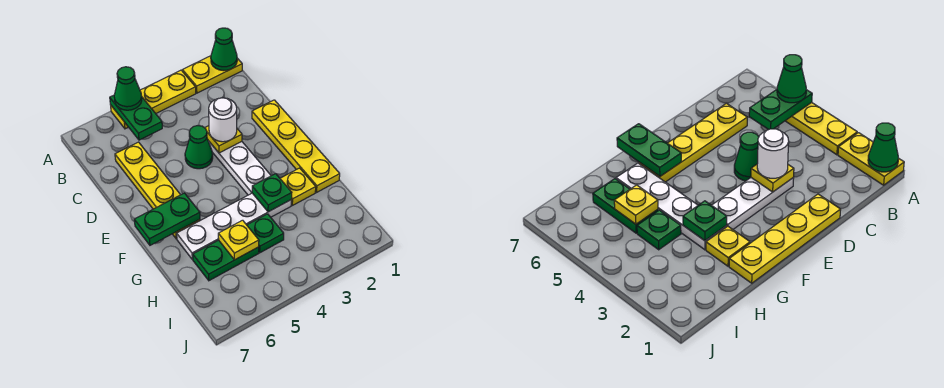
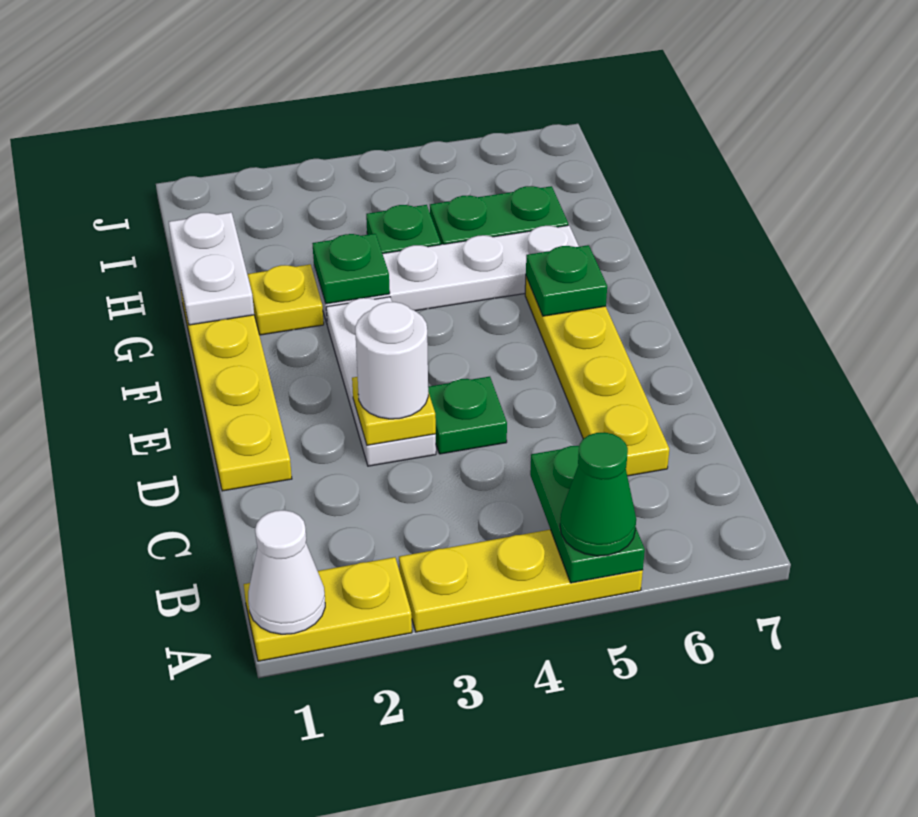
green cone A1 level 2 -> white cone A1 level 2
green cone D4 level 1 -> green plate D4 level 1
green plate F6:F7 level 2 -> green plate F6 level 2
none -> white plate G1:H1 level 2
yellow plate H5 level 2 -> none

